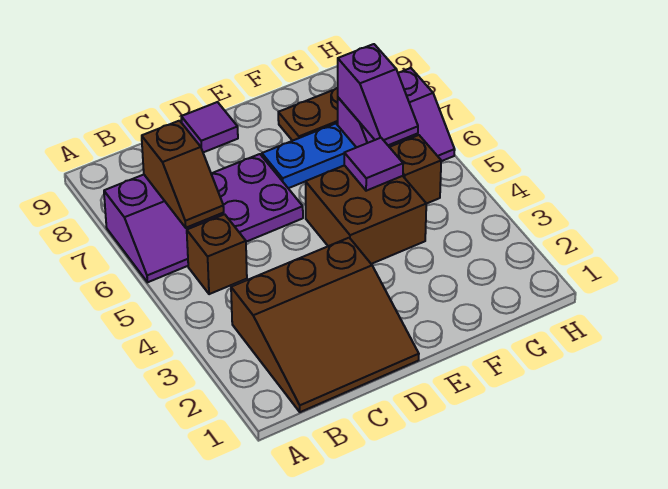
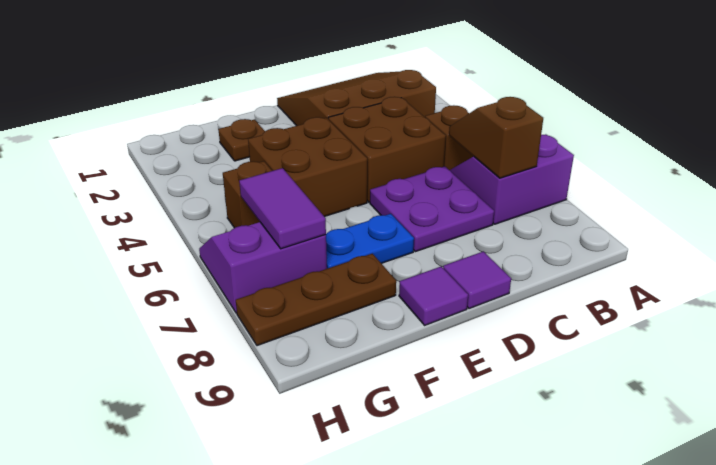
none -> brown brick C4:D5 level 1
none -> brown plate F2 level 1
purple tile F5 level 2 -> purple tile E9 level 1
purple slope G6:G7 level 2 top 7 -> purple tile G6:G7 level 2

